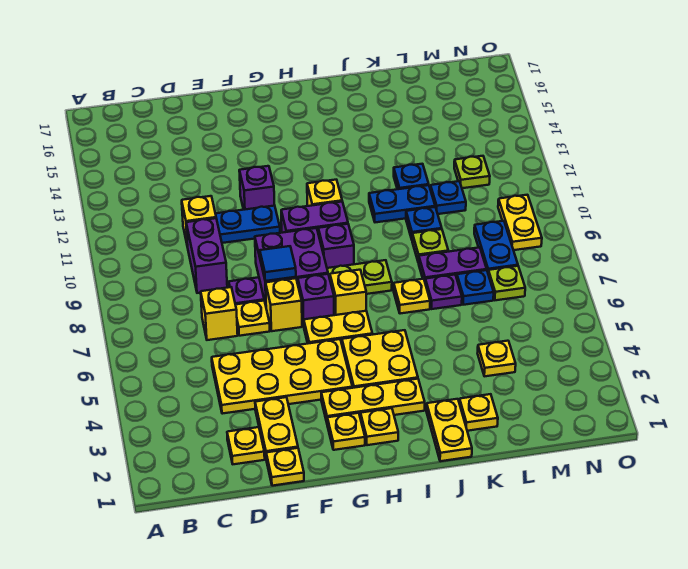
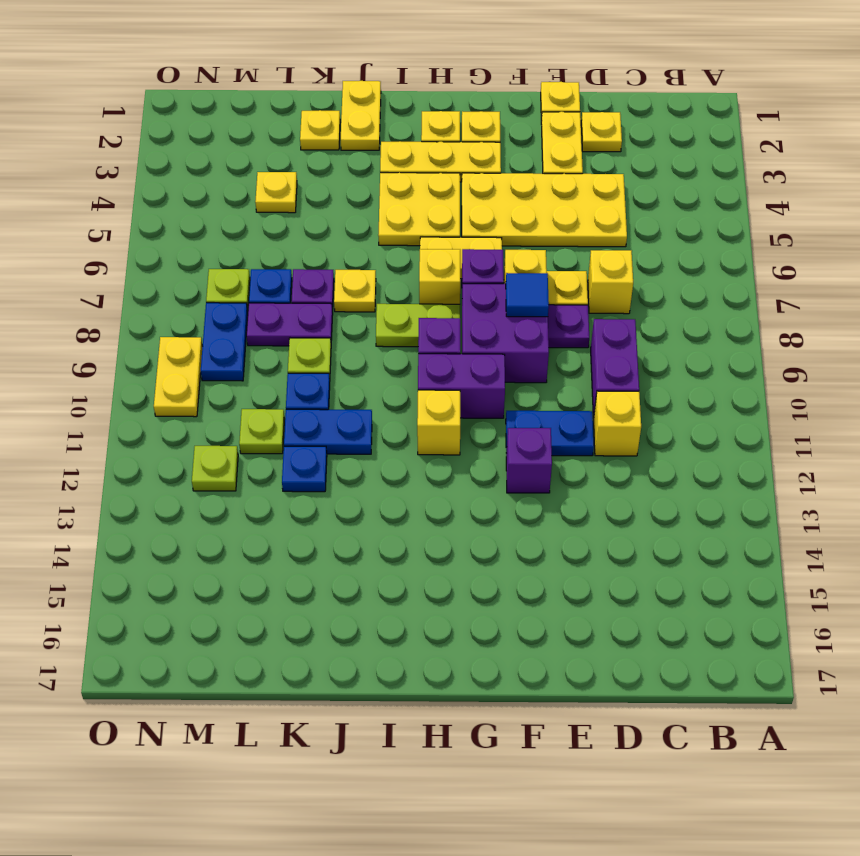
blue plate L11 level 1 -> lime plate L11 level 1

